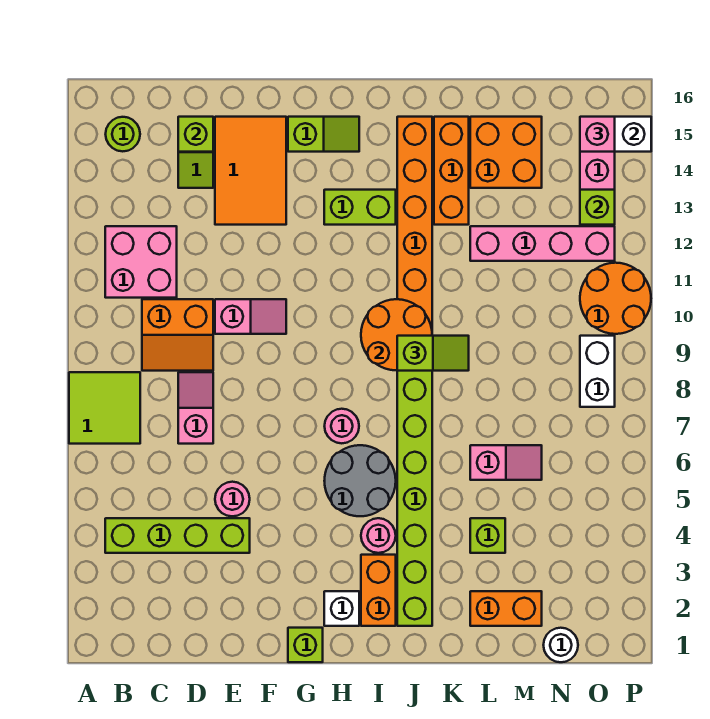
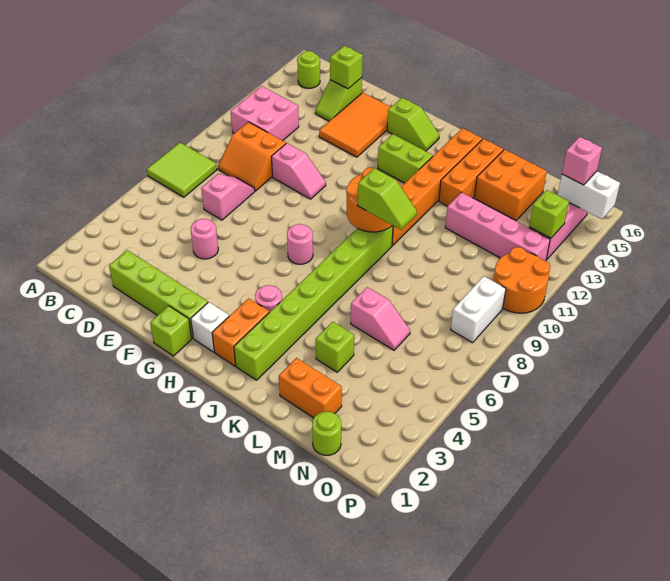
lime brick B4:E4 level 1 -> lime brick D2:G2 level 1
grey round brick H5:I6 level 1 -> none
white round brick N1 level 1 -> lime round brick N1 level 1

